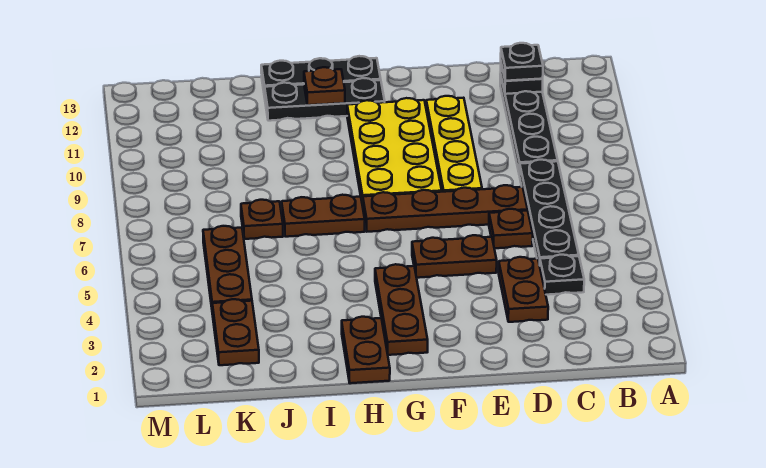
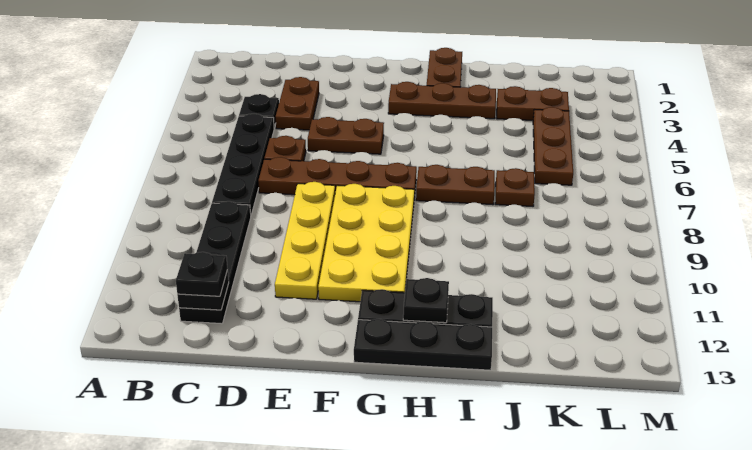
brown plate G2:G4 level 1 -> brown plate G3:I3 level 1
brown plate H12 level 2 -> black plate H12 level 2
brown plate K2:K3 level 1 -> brown plate J3:K3 level 1

